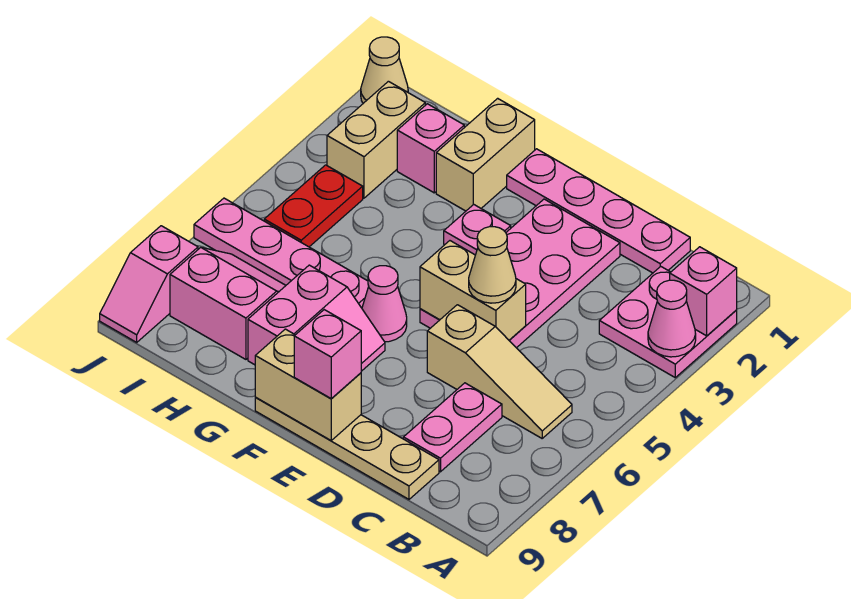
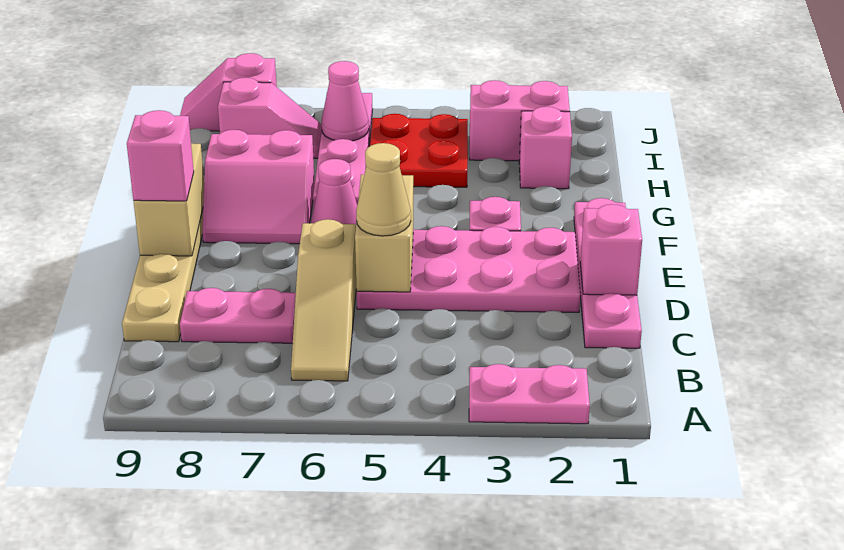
pink plate A2:B3 level 1 -> pink plate A2:A3 level 1
pink brick A2 level 2 -> pink brick D1 level 2
pink cone A3 level 2 -> pink cone I6 level 2
tan brick G1:G2 level 1 -> none
pink slope H7:I8 level 1 top 8 -> pink slope I7:I8 level 1 top 8
tan brick I2:I3 level 1 -> pink brick I2:I3 level 1
red plate I4:I5 level 1 -> red plate H4:I5 level 1
tan cone J1 level 1 -> none

